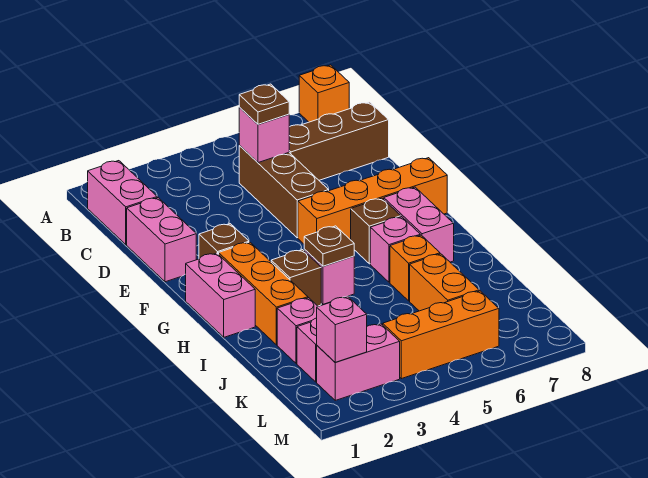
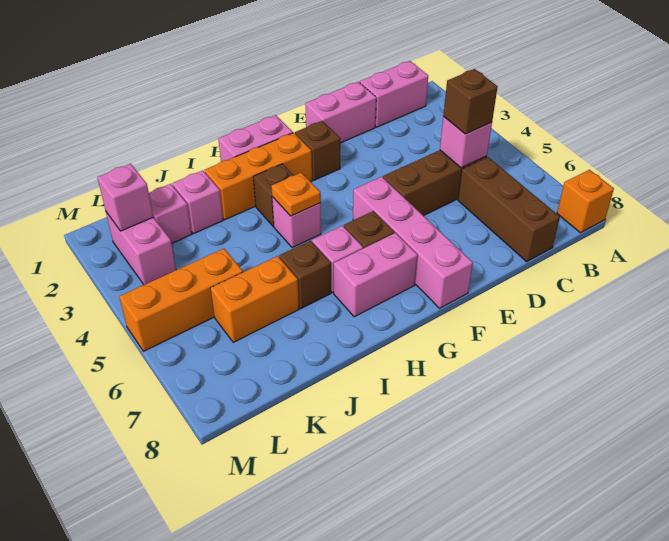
brown plate C5 level 3 -> brown brick C5 level 3
orange brick F5:F8 level 1 -> pink brick F5:F8 level 1
brown plate H4 level 2 -> orange plate H4 level 2
orange brick I6 level 1 -> brown brick I6 level 1
orange brick L4:L6 level 1 -> orange brick K5:M5 level 1

